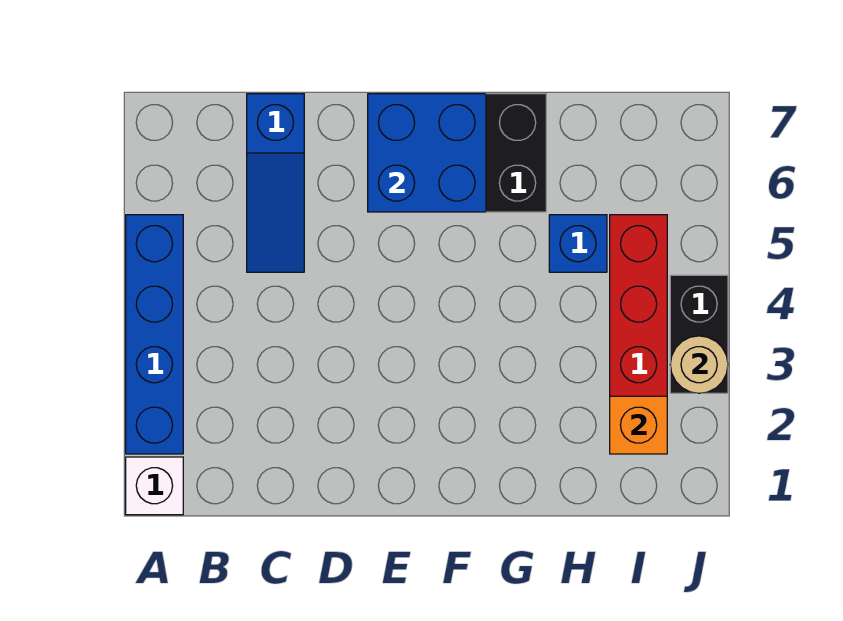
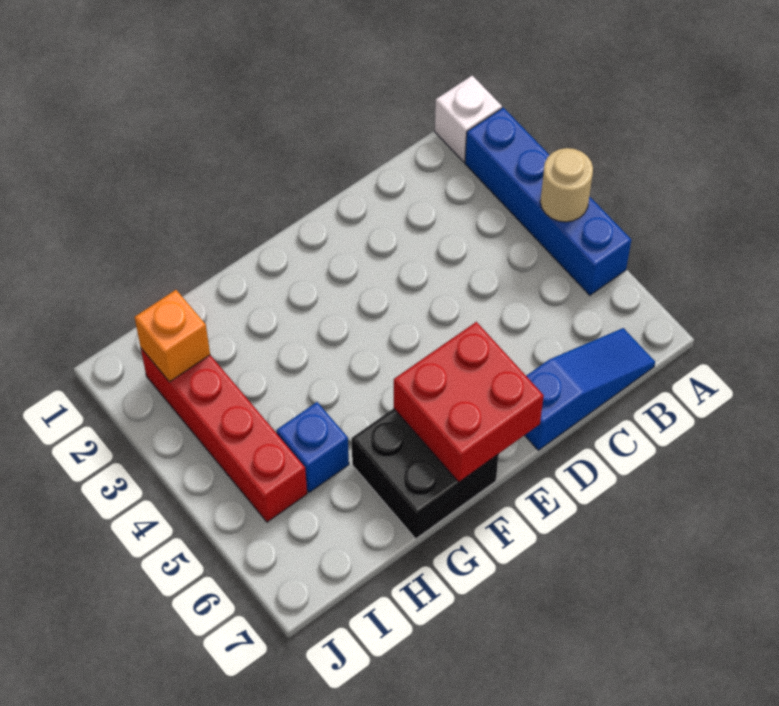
blue slope C5:C7 level 1 top 7 -> blue slope B7:D7 level 1 top D
blue brick E6:F7 level 2 -> red brick E6:F7 level 2
black brick J3:J4 level 1 -> none
tan round brick J3 level 2 -> tan round brick A4 level 2

